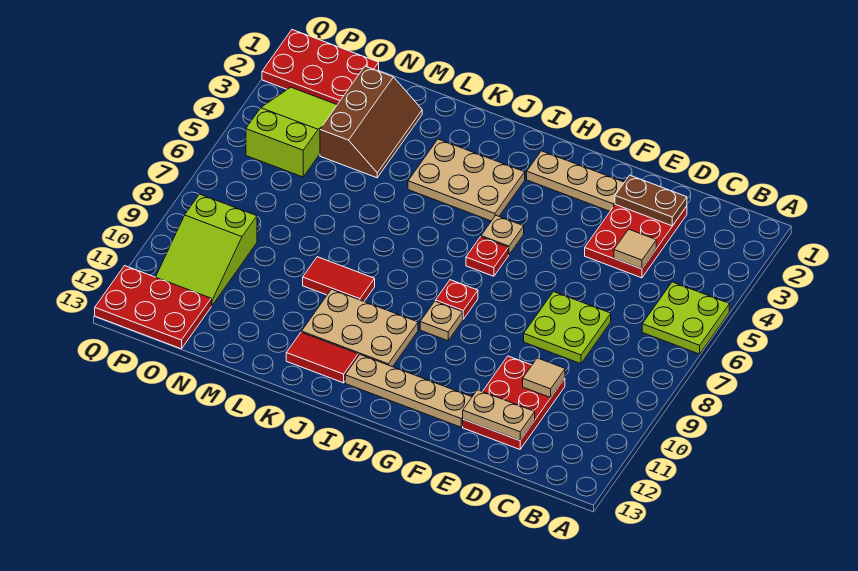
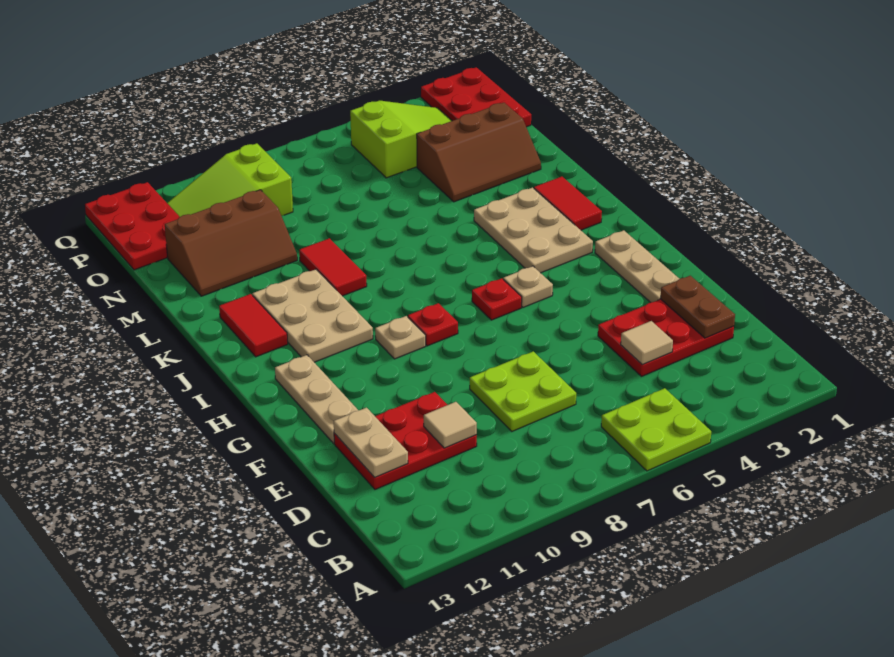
tan plate F12:I12 level 1 -> tan plate F12:H12 level 1
none -> red tile J2:K2 level 1
none -> brown slope M10:N12 level 1 top N

